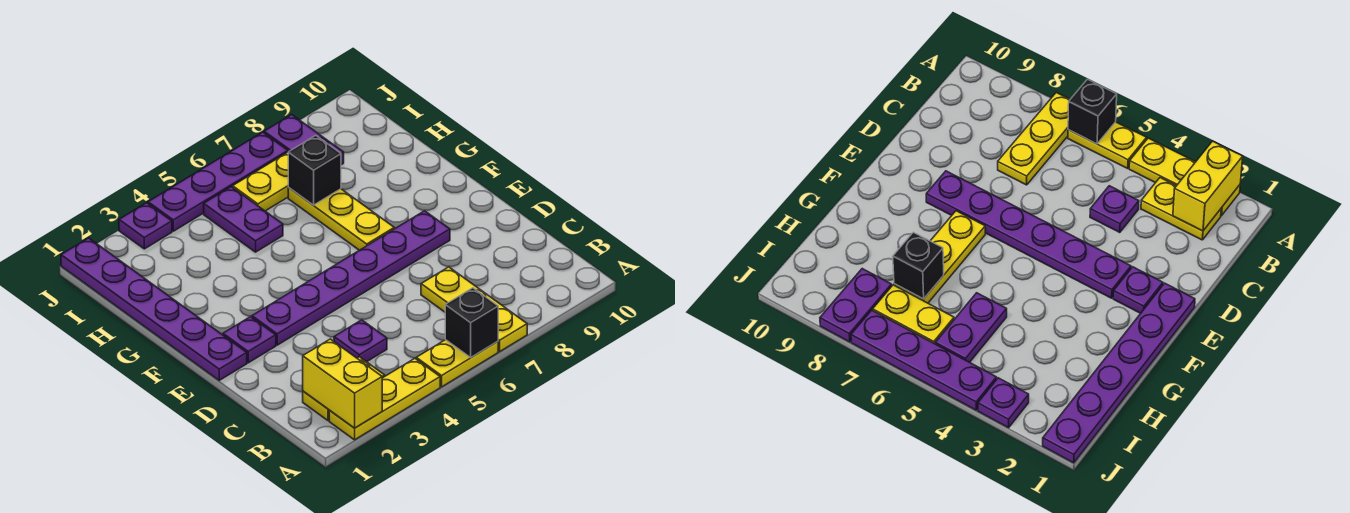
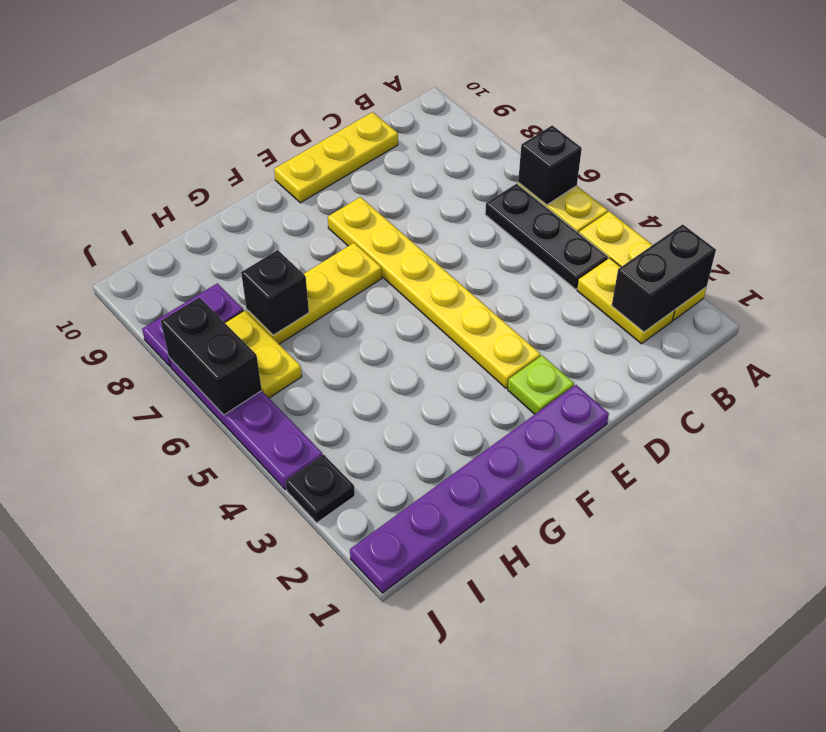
yellow brick A2:B2 level 2 -> black brick A2:B2 level 2
yellow plate A7:C7 level 1 -> yellow plate C10:E10 level 1
none -> black plate B4:B6 level 1
purple plate C4 level 1 -> none
purple plate E2 level 1 -> lime plate E2 level 1
purple plate E3:E8 level 1 -> yellow plate E3:E8 level 1
purple plate H5:I5 level 1 -> none
purple plate J3 level 1 -> black plate J3 level 1
none -> black brick J6:J7 level 2

